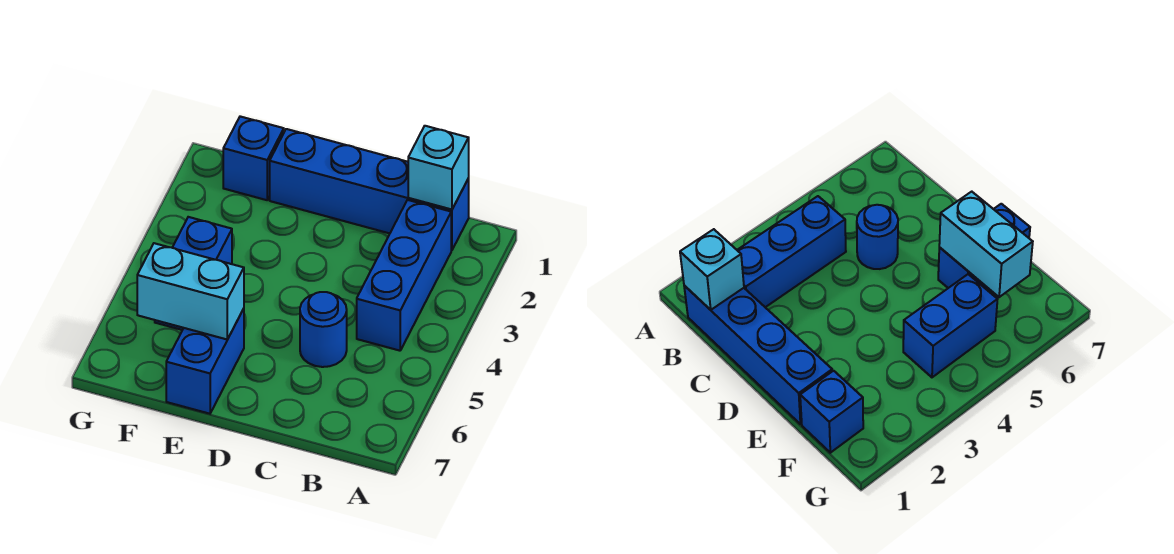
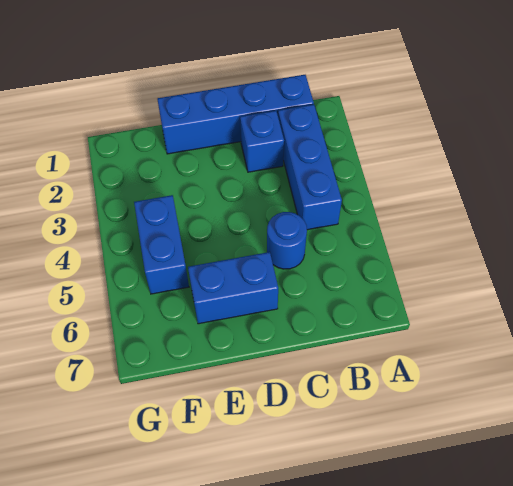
cyan brick B1 level 2 -> none
blue brick E6:E7 level 1 -> blue brick D6:E6 level 1
cyan brick E6:F6 level 2 -> none
blue brick F1 level 1 -> blue brick C2 level 1

